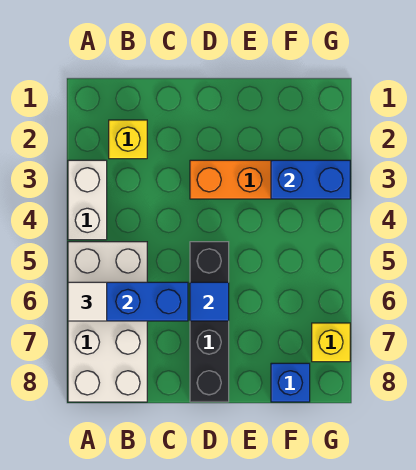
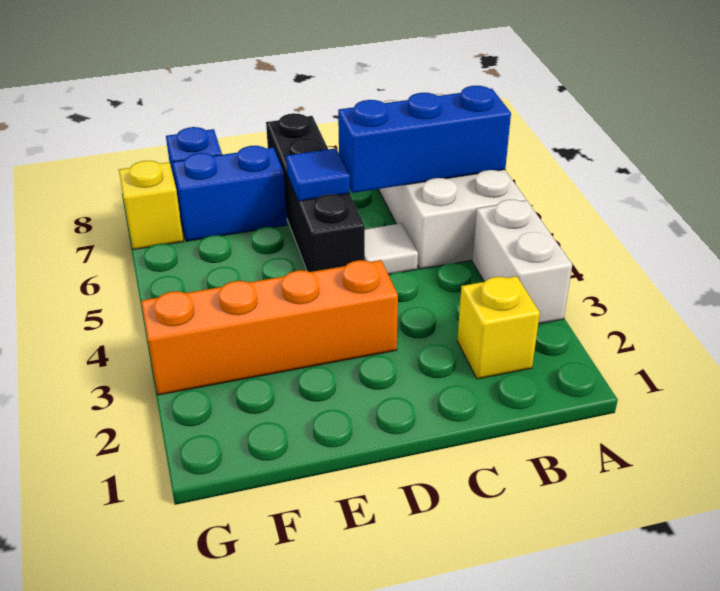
white tile A6 level 3 -> white tile C5 level 1
blue brick F3:G3 level 2 -> blue brick E7:F7 level 1

